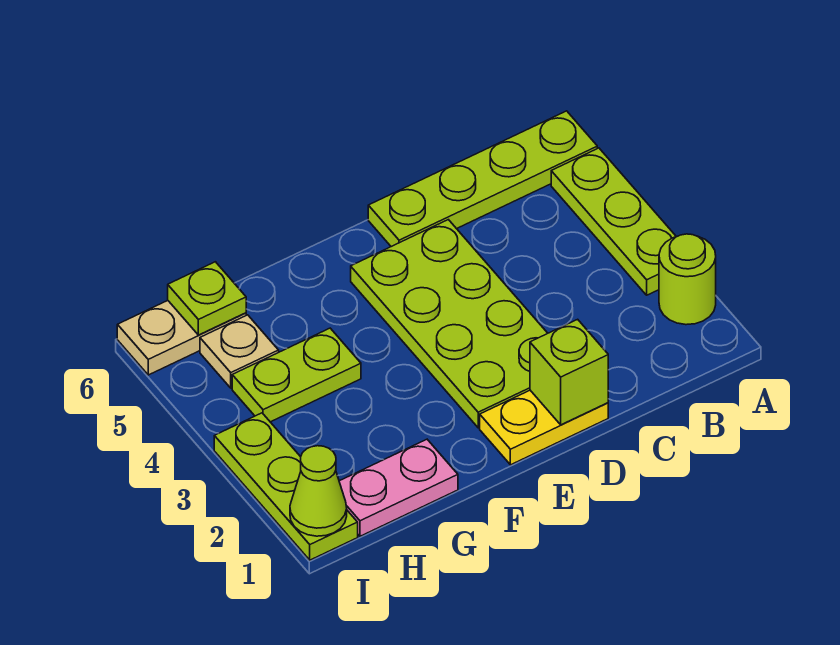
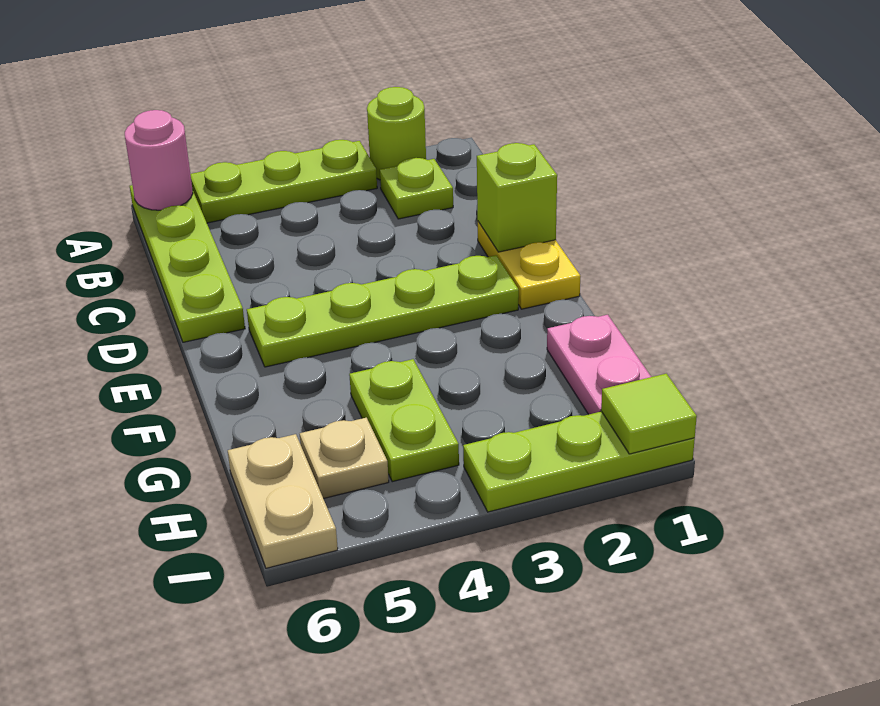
none -> pink round brick A6 level 2
lime plate D2:E5 level 1 -> lime plate E2:E5 level 1
lime plate H6 level 2 -> lime plate B2 level 1
lime cone I1 level 2 -> lime tile I1 level 2

